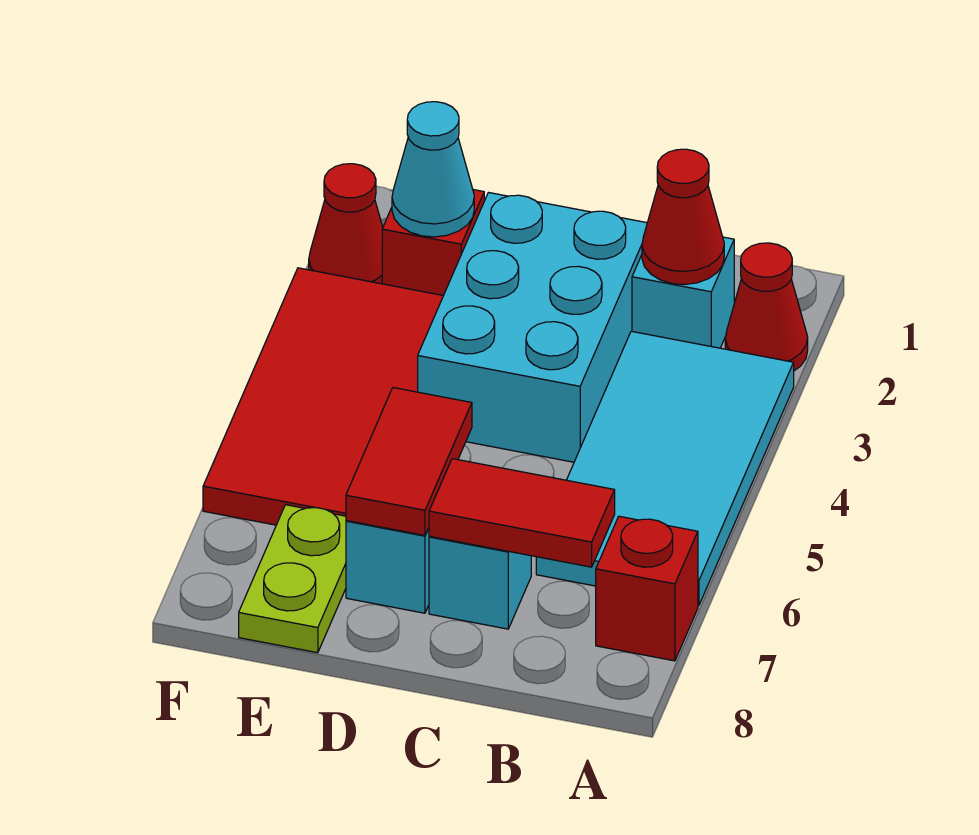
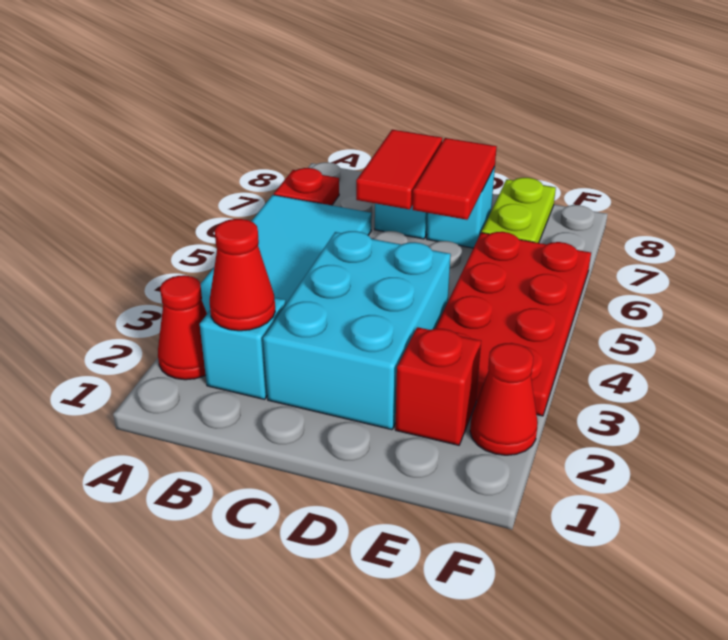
red brick A7 level 1 -> red plate A7 level 1
red tile B7:C7 level 2 -> red tile C6:C7 level 2
cyan cone E2 level 2 -> none
red tile E3:F6 level 1 -> red plate E3:F6 level 1

